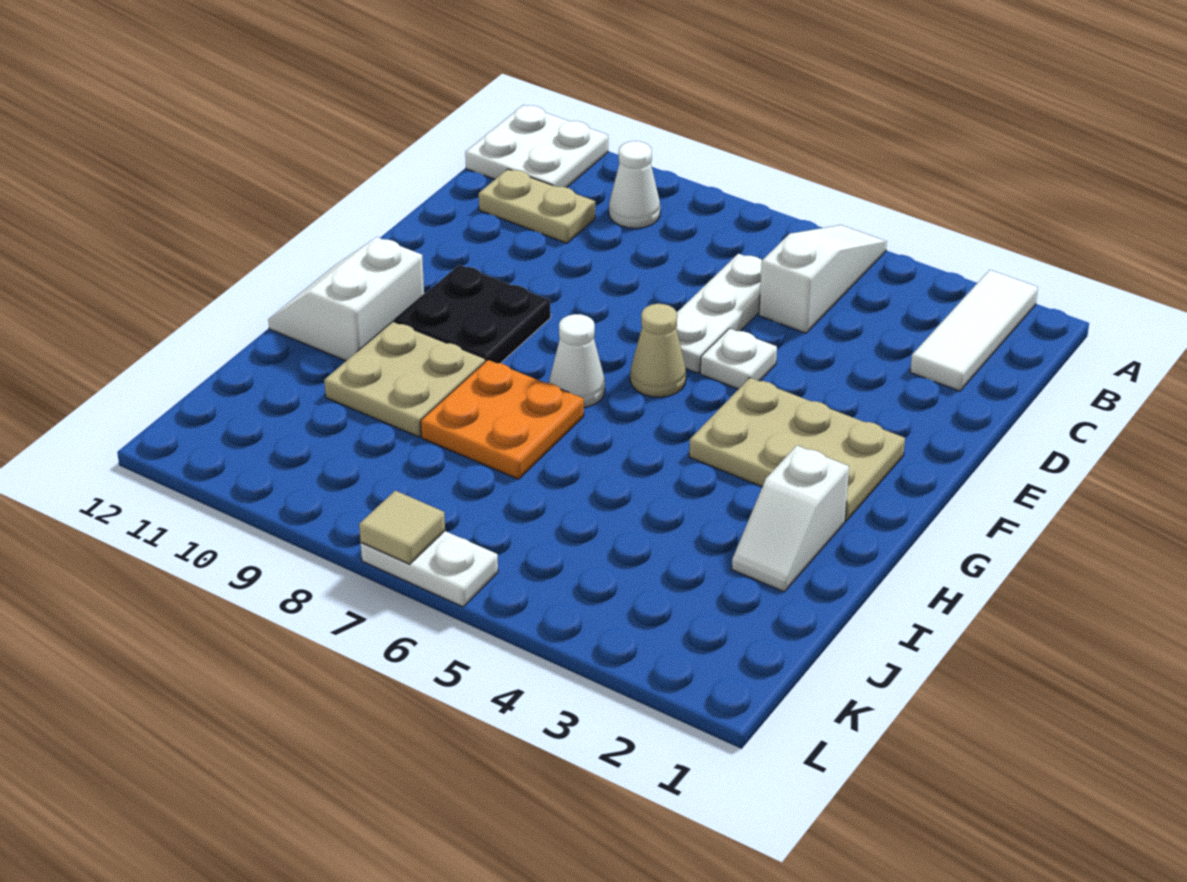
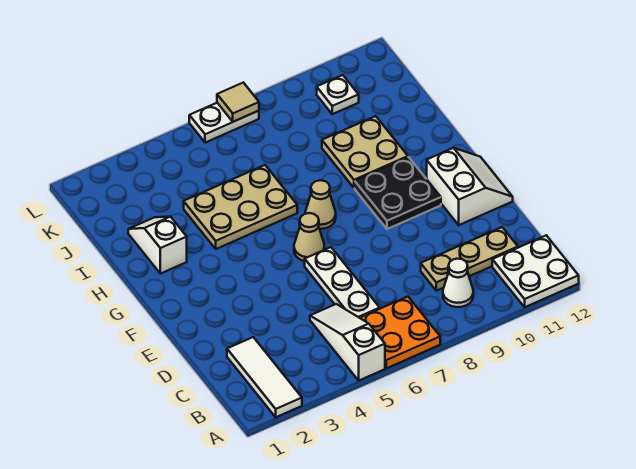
white slope A5:C5 level 1 top C -> white slope A5:C5 level 1 top A
tan plate C10:C11 level 1 -> tan plate C9:C11 level 1
white plate E5 level 1 -> white plate K10 level 1
tan plate F2:G4 level 1 -> tan plate H4:I6 level 1
white cone G7 level 1 -> tan cone G7 level 1
white slope G11:H12 level 1 top 11 -> white slope E11:F12 level 1 top 11
orange plate H7:I8 level 1 -> orange plate A6:B7 level 1

